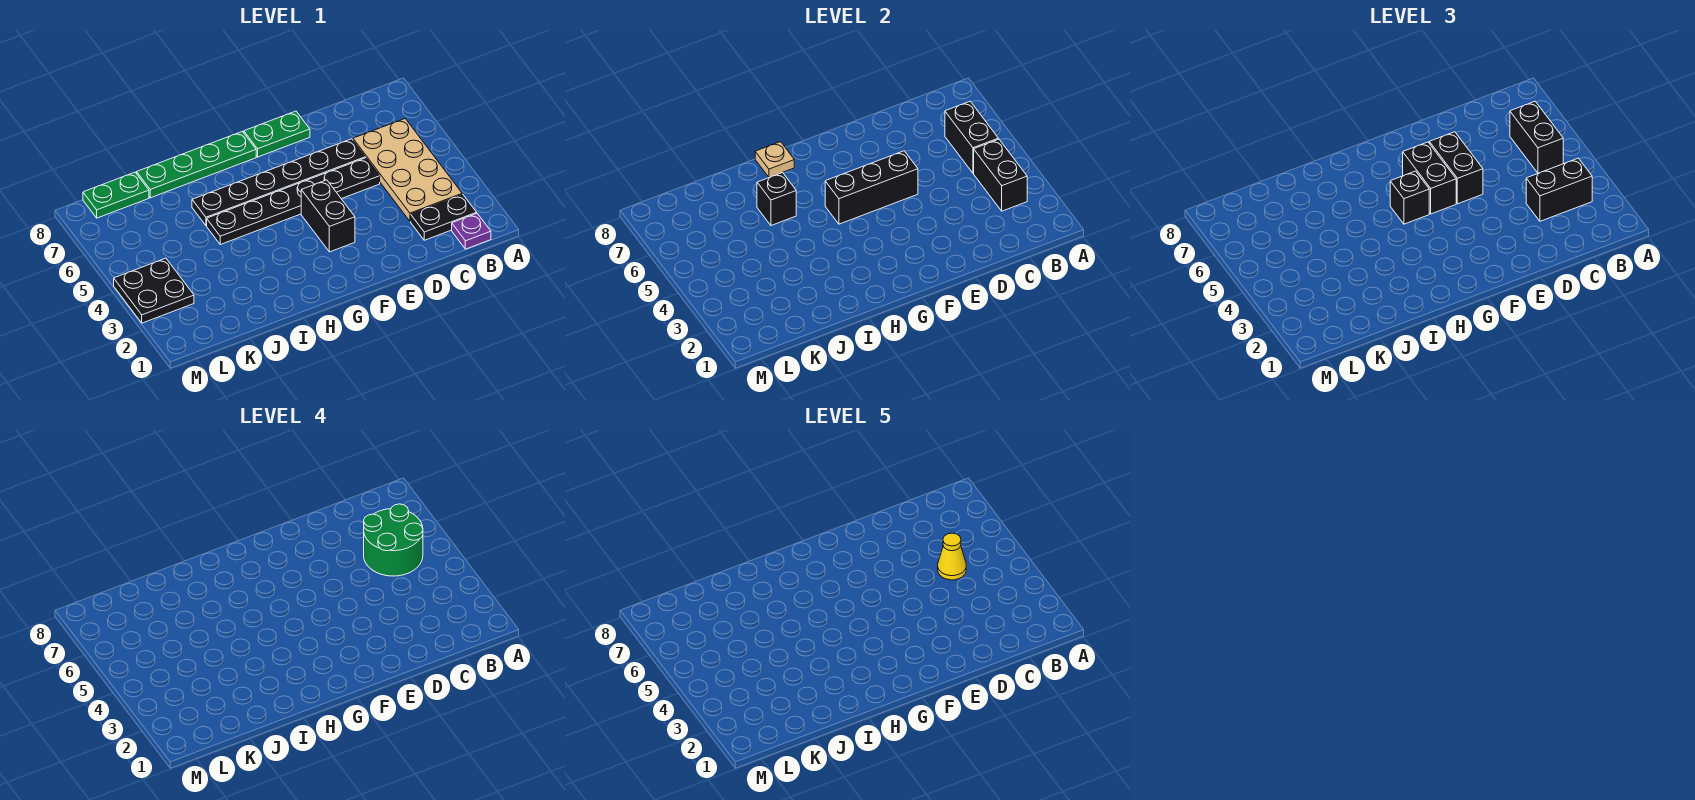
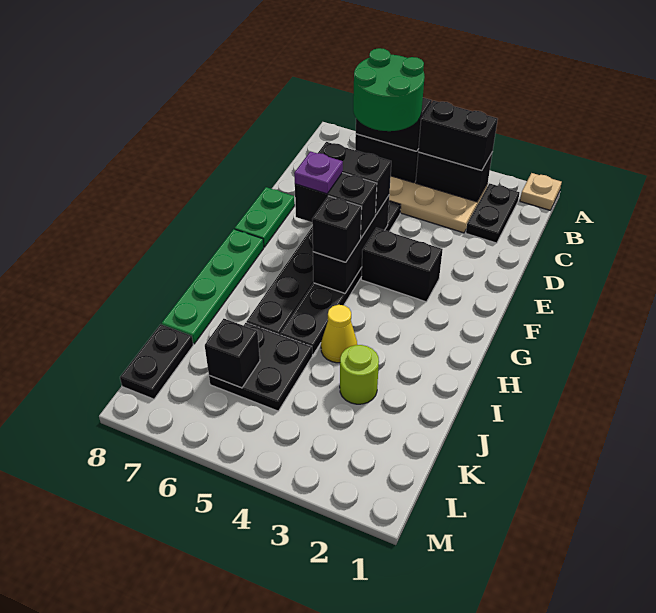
purple plate B1 level 1 -> purple plate F6 level 4
black brick B3:C3 level 3 -> black brick B3:B4 level 3
yellow cone C5 level 5 -> yellow cone I4 level 1
tan plate H8 level 2 -> tan plate A1 level 1
black brick I6 level 2 -> black brick K6 level 2
none -> lime round brick J3 level 1
green plate K8:L8 level 1 -> black plate K8:L8 level 1
black plate L3:M4 level 1 -> black plate J5:K6 level 1

